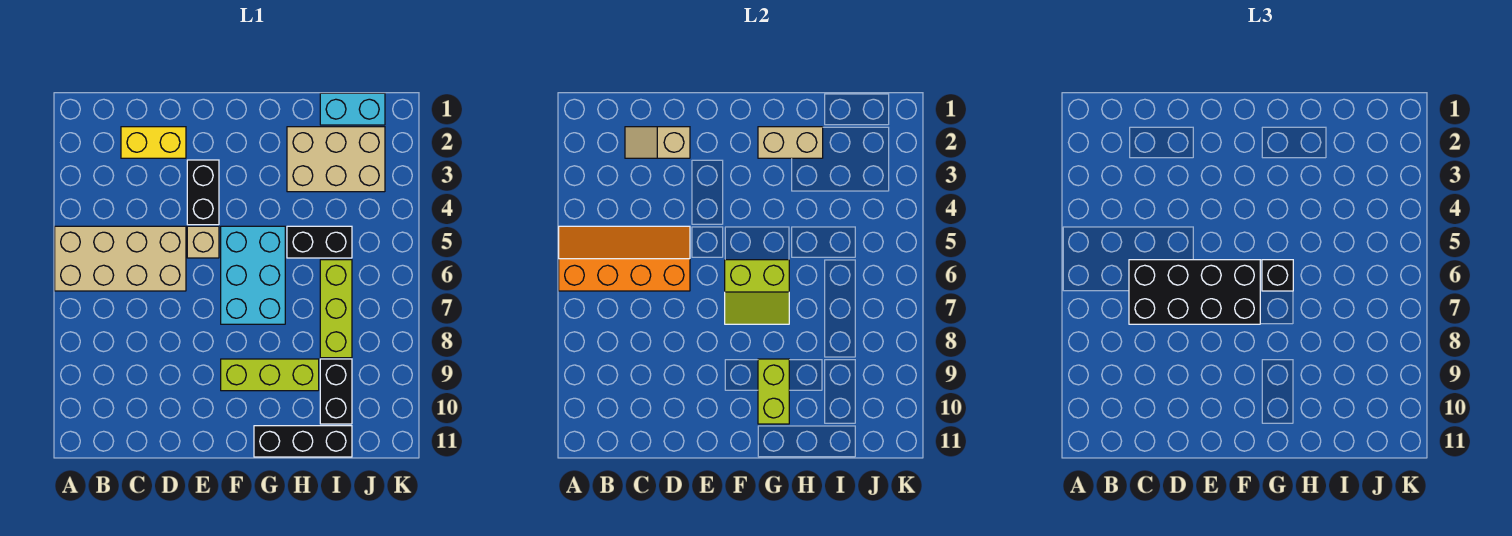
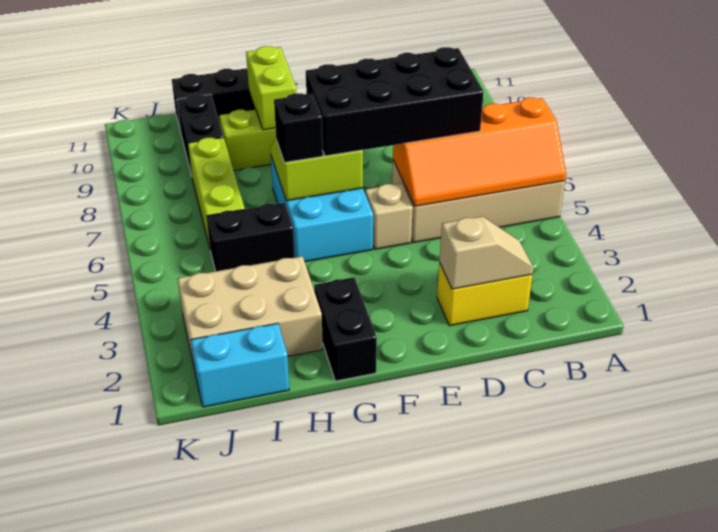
black brick E3:E4 level 1 -> black brick G1:G2 level 1
tan brick G2:H2 level 2 -> none

